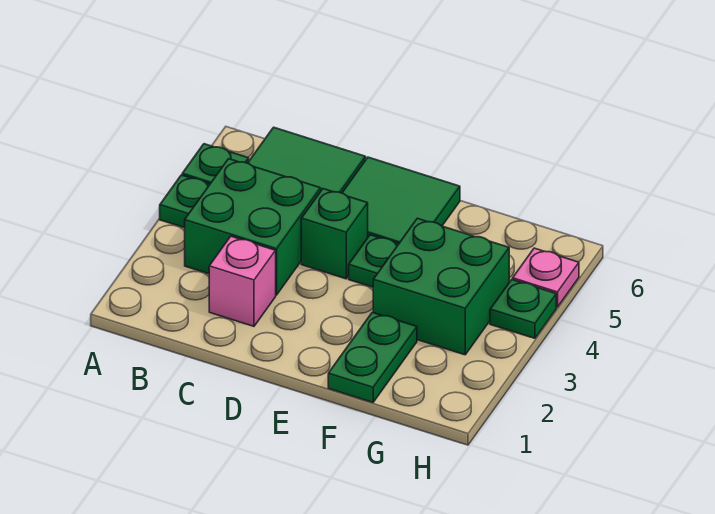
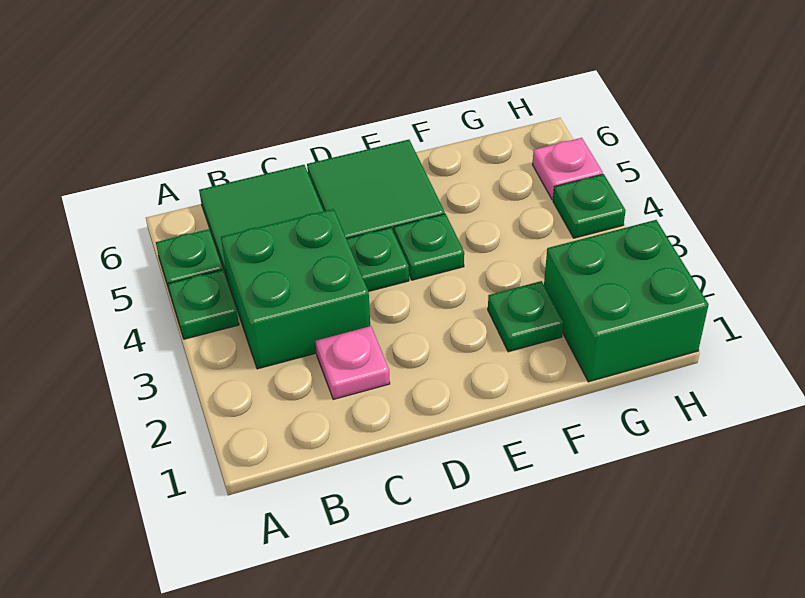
pink brick C2 level 1 -> pink plate C2 level 1
green brick D4 level 1 -> green plate D4 level 1
green plate F1:F2 level 1 -> green plate F2 level 1
green brick F3:G4 level 1 -> green brick G1:H2 level 1

